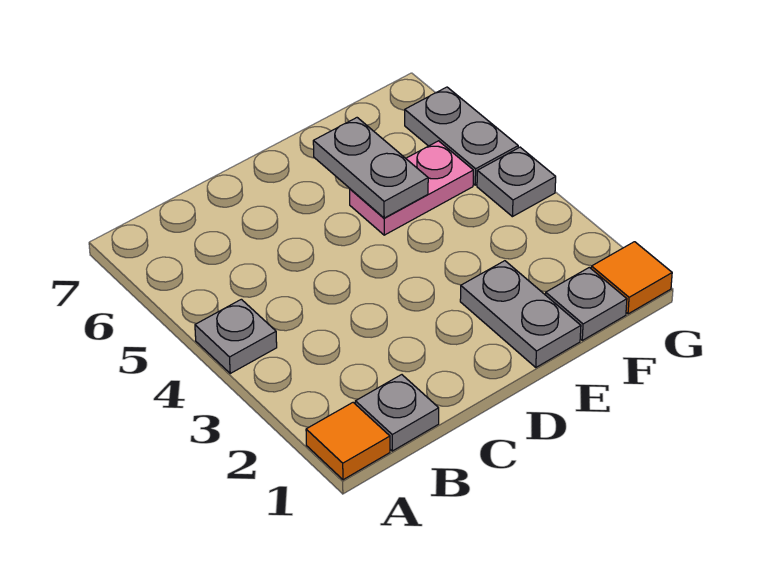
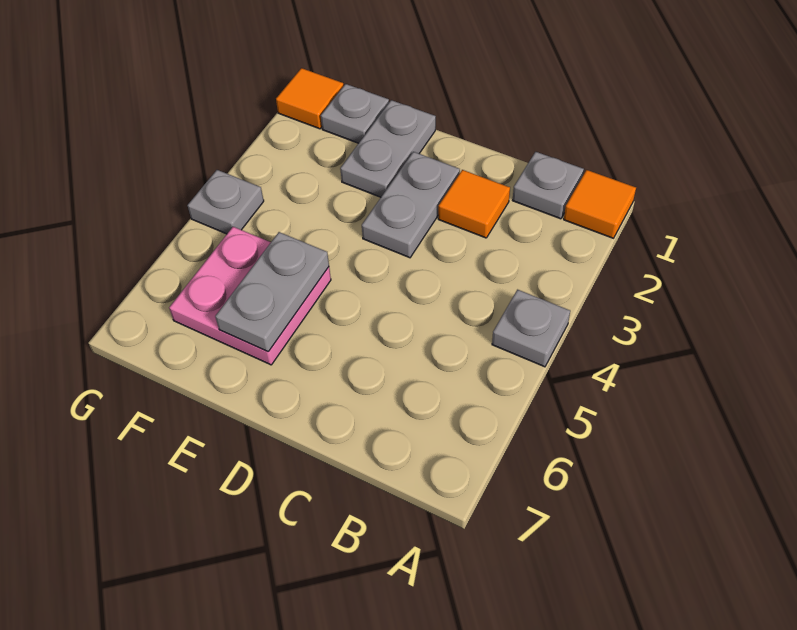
none -> orange tile C2 level 1
pink plate E5:F5 level 1 -> pink plate E5:F6 level 1
grey plate G5:G6 level 1 -> grey plate D2:D3 level 1

